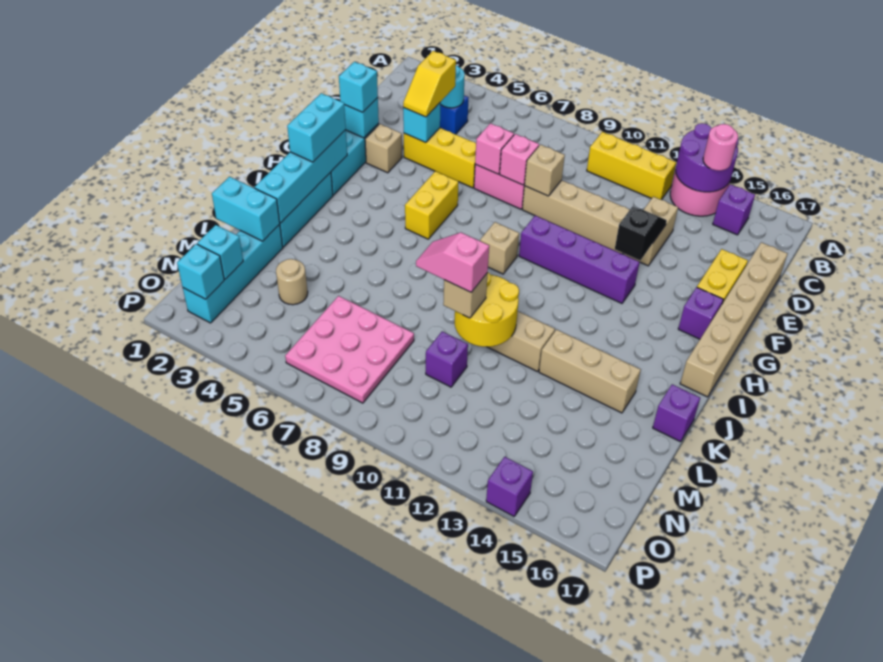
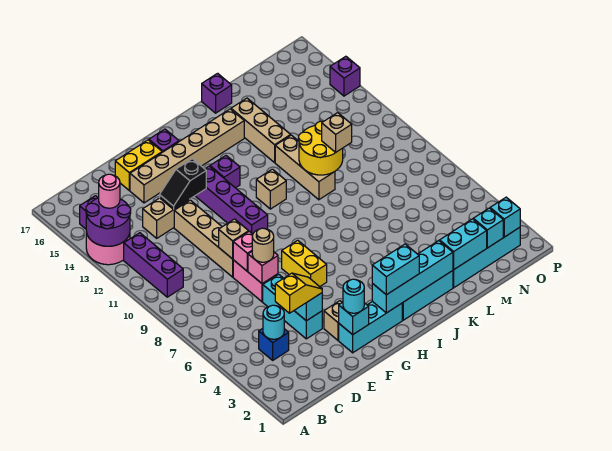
yellow brick B10:B12 level 1 -> purple brick B10:B12 level 1
tan brick D17:I17 level 1 -> tan brick E15:J15 level 1
yellow brick E4:E6 level 1 -> cyan brick E4:E6 level 1
cyan brick F2 level 3 -> cyan round brick F2 level 3
yellow brick G6:H6 level 1 -> yellow brick G6:G7 level 1
tan brick H9 level 1 -> tan brick I11 level 1
cyan brick L1:L2 level 2 -> cyan brick L2:M2 level 2
pink slope L9:L10 level 4 top 10 -> none
tan round brick M4 level 1 -> tan round brick E7 level 3
pink plate M6:O8 level 1 -> none
purple brick M10 level 1 -> purple brick H13 level 1

